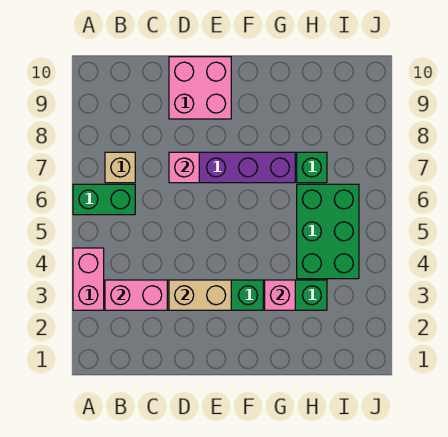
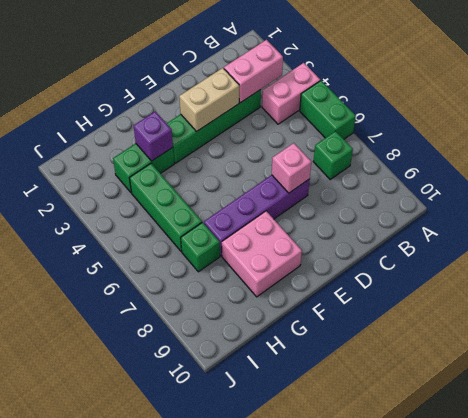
pink brick A3:A4 level 1 -> pink brick A4:B4 level 1
green brick A6:B6 level 1 -> green brick A5:A6 level 1
tan brick B7 level 1 -> green brick B7 level 1
pink brick D9:E10 level 1 -> pink brick F8:G9 level 1
pink brick G3 level 2 -> purple brick G3 level 2
green brick H4:I6 level 1 -> green brick H4:H6 level 1

